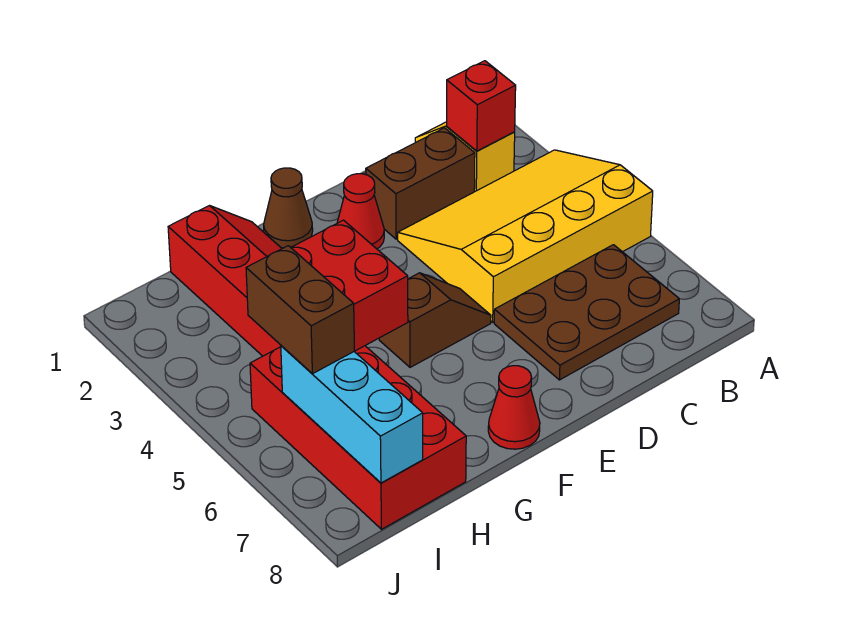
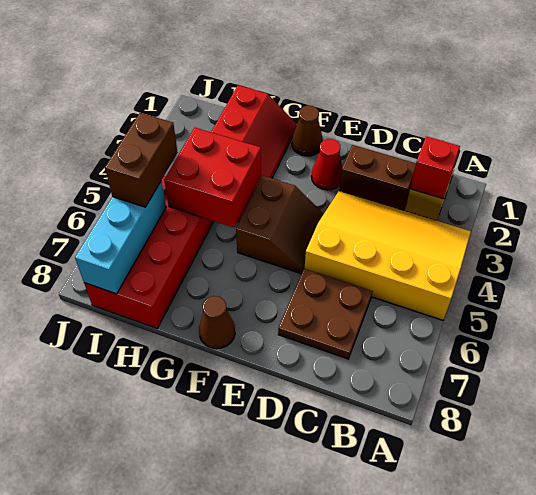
brown plate B6:D7 level 1 -> brown plate C6:D7 level 1
brown slope E5:F5 level 1 top F -> brown slope E4:F5 level 1 top F
red cone F8 level 1 -> brown cone F8 level 1

